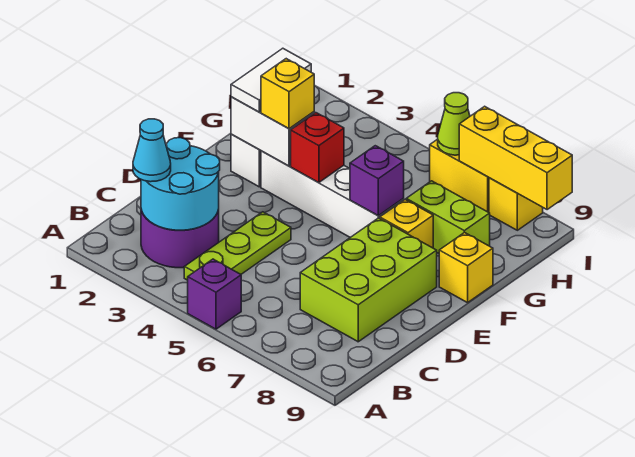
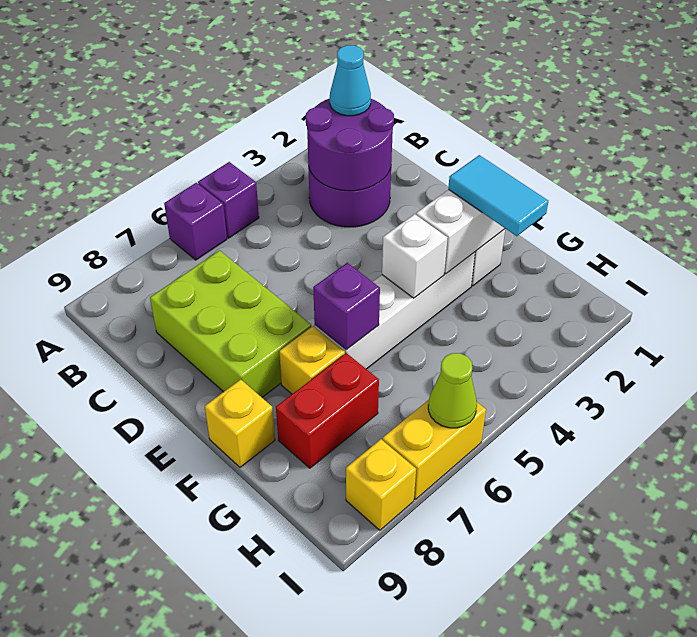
none -> purple brick A6 level 1
cyan round brick B2:C3 level 2 -> purple round brick B2:C3 level 2
lime plate B4:D4 level 1 -> none
white tile F2:G2 level 3 -> cyan tile F2:G2 level 3
yellow brick F3 level 3 -> none
red brick F4 level 2 -> white brick F4 level 2
lime brick G7:G8 level 1 -> red brick G7:G8 level 1
yellow brick I7:I9 level 2 -> none

